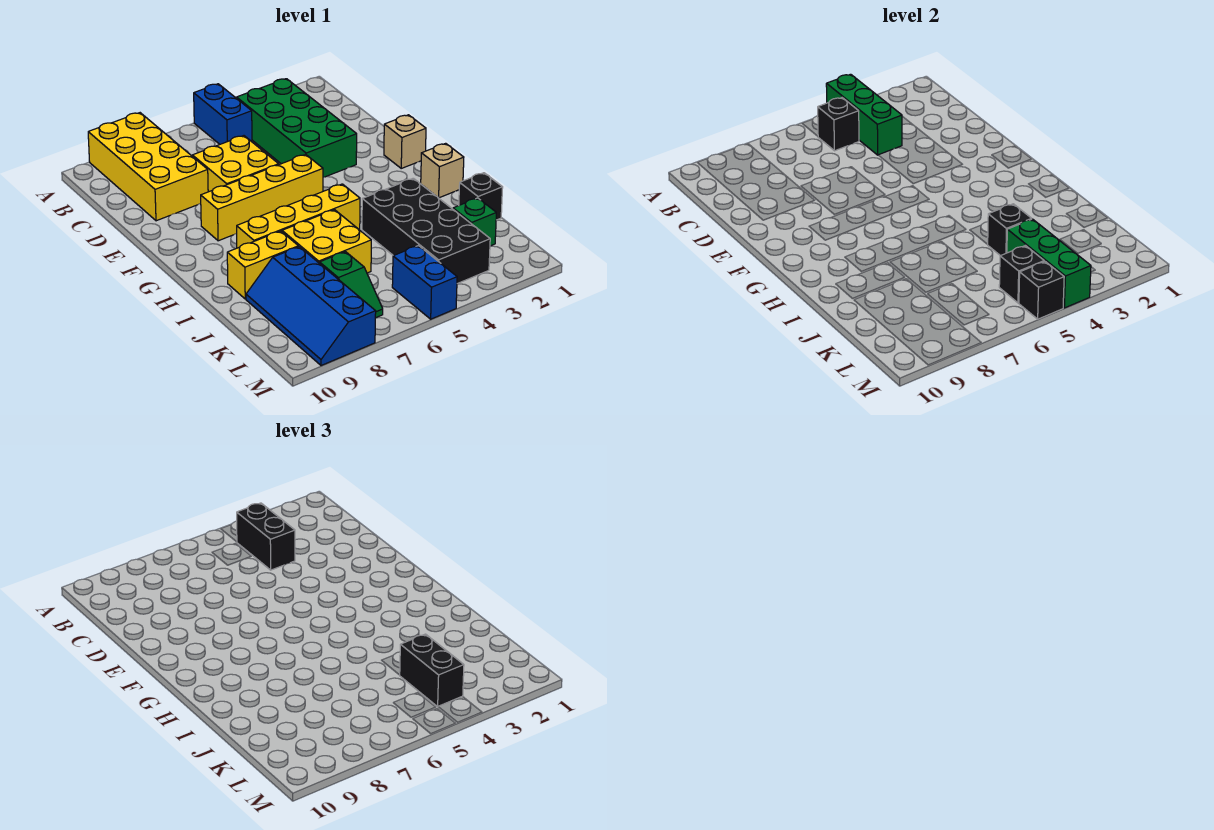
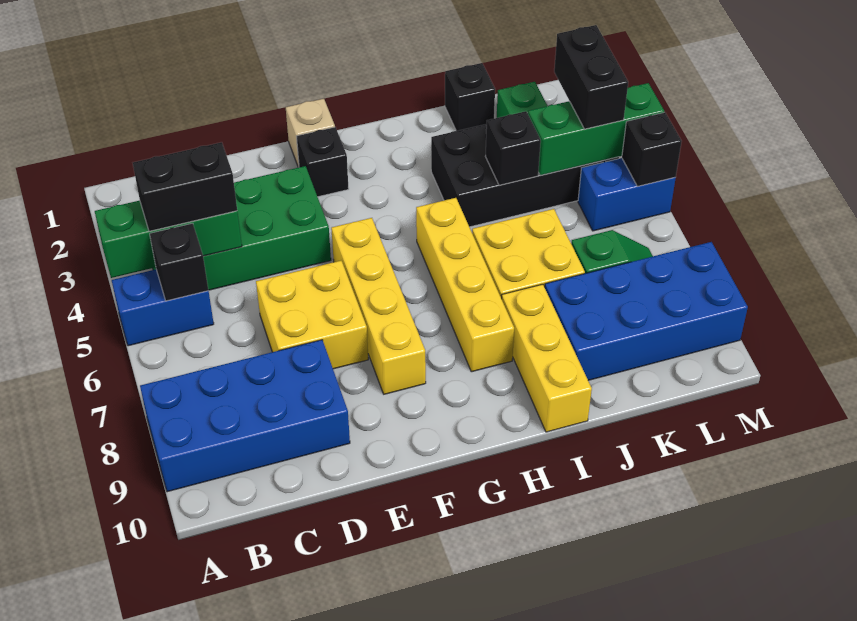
yellow brick A8:D9 level 1 -> blue brick A8:D9 level 1
tan brick H1 level 1 -> none
yellow brick I8:I9 level 1 -> yellow brick I8:I10 level 1
blue slope J8:M9 level 1 top 8 -> blue brick J8:M9 level 1
black brick K4:L4 level 3 -> black brick L3:L4 level 3
black brick L5 level 2 -> black brick F2 level 1

